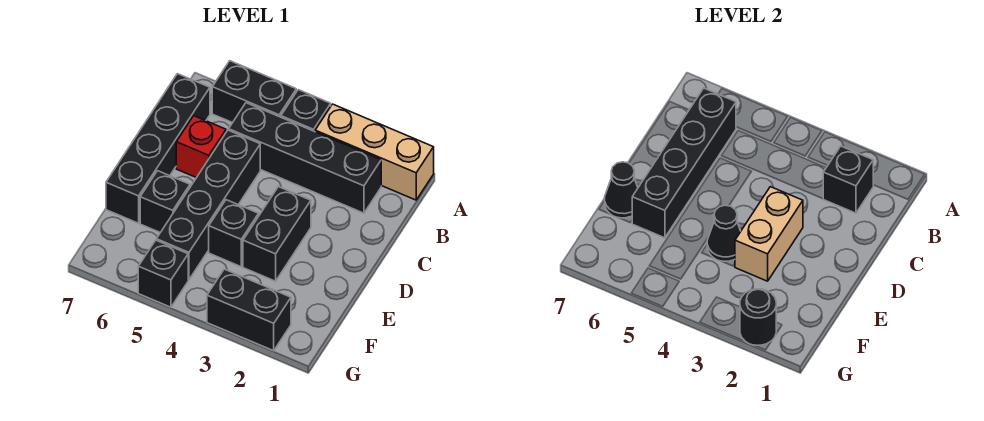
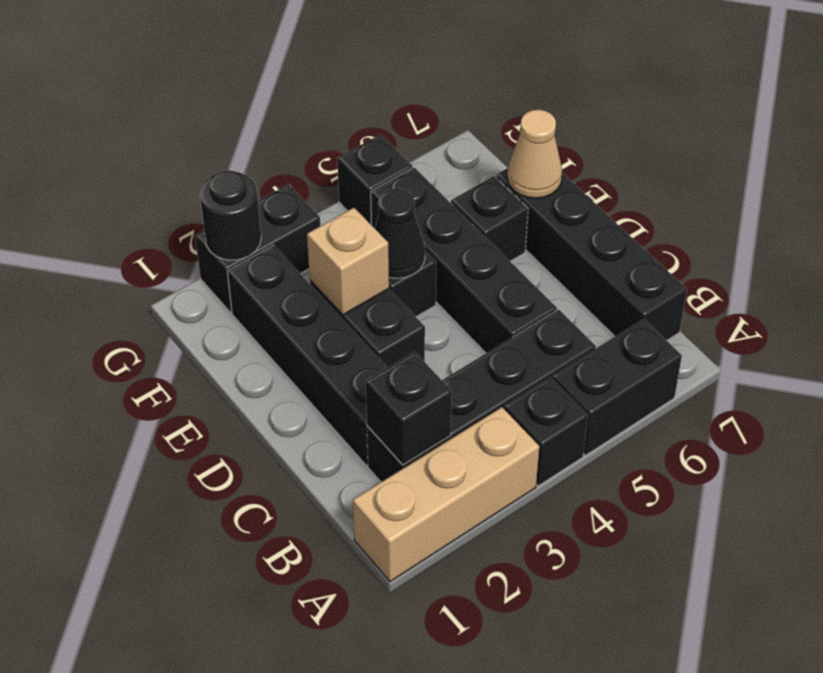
black brick B6:E6 level 2 -> black brick C2:F2 level 1
red brick C6 level 1 -> none
tan brick D3:E3 level 2 -> tan brick E3 level 2
black cone E7 level 2 -> tan cone E7 level 2

